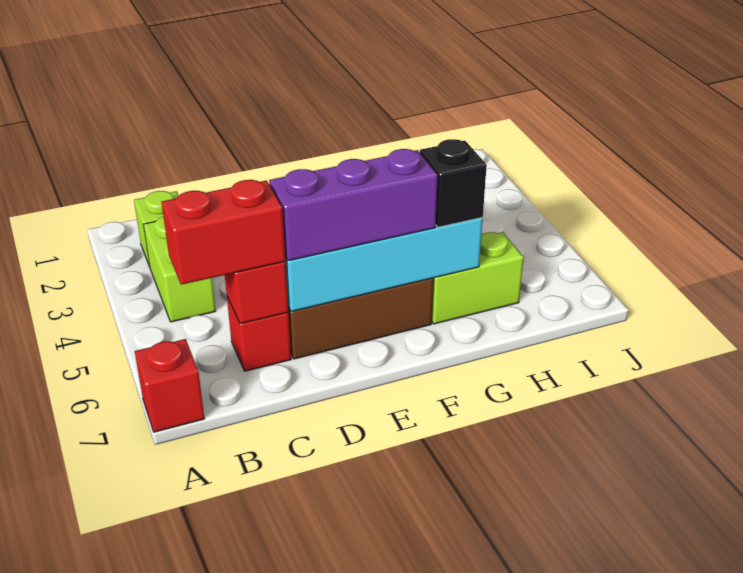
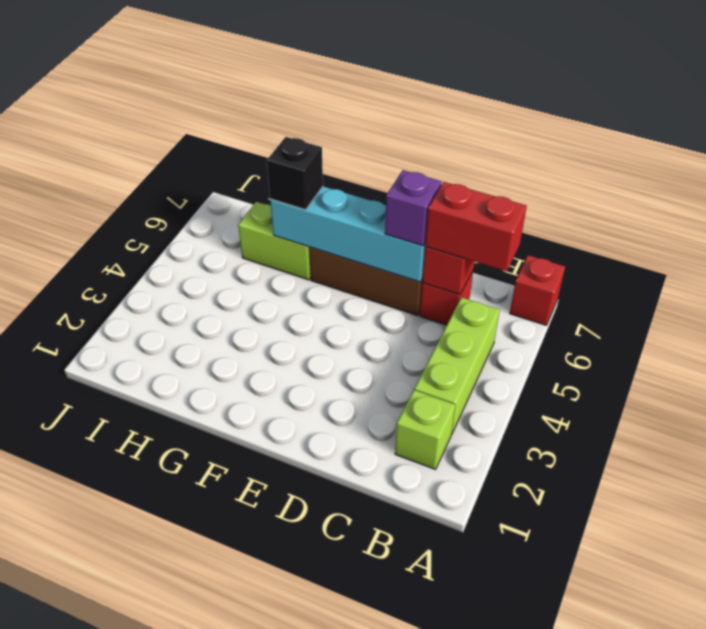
lime brick B3:B4 level 1 -> lime brick B3:B5 level 1
purple brick D6:F6 level 3 -> purple brick D6 level 3

